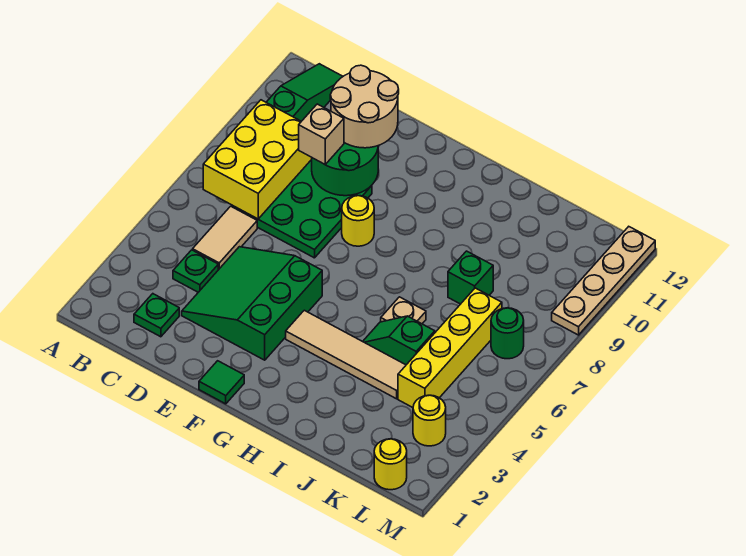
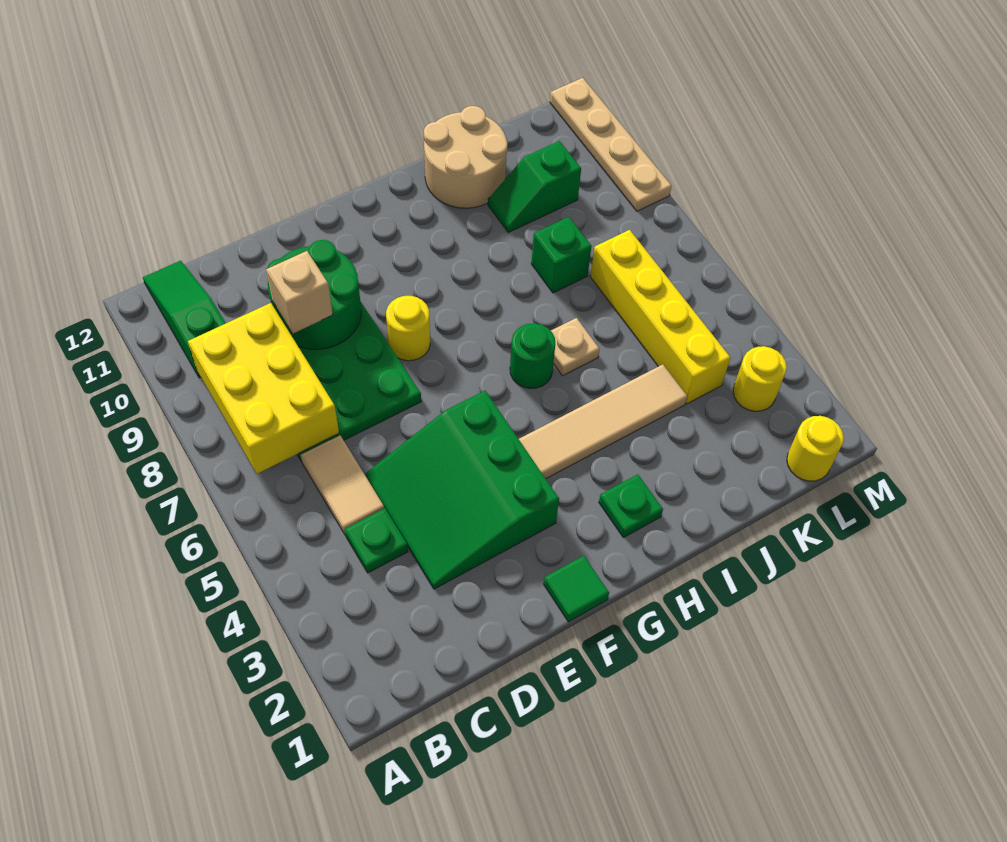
green plate C2 level 1 -> green plate H2 level 1
tan round brick D10:E11 level 3 -> tan round brick I11:J12 level 1
green slope I5:J5 level 1 top J -> green slope J10:K10 level 1 top K
green round brick L7 level 1 -> green round brick H6 level 1

